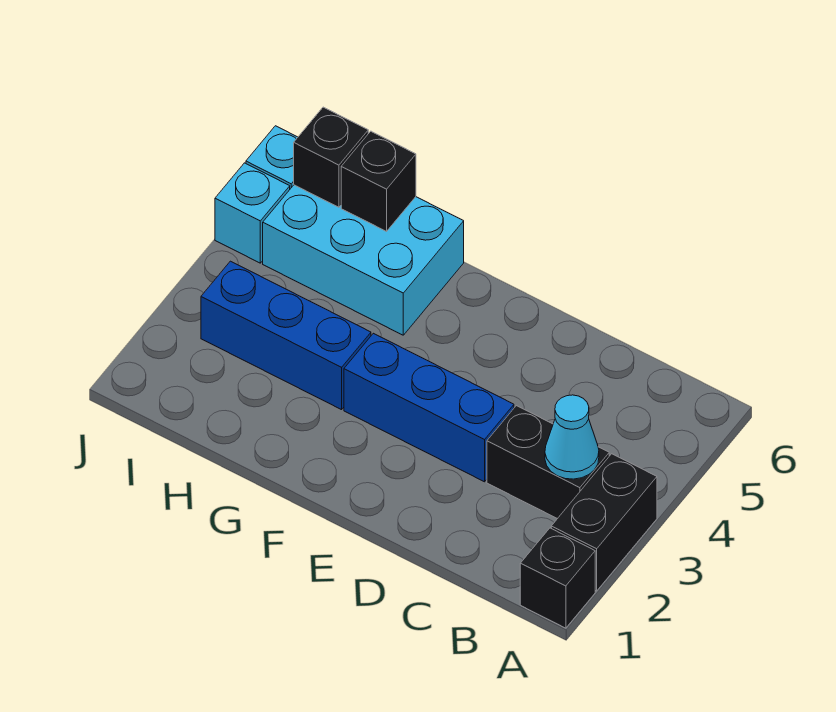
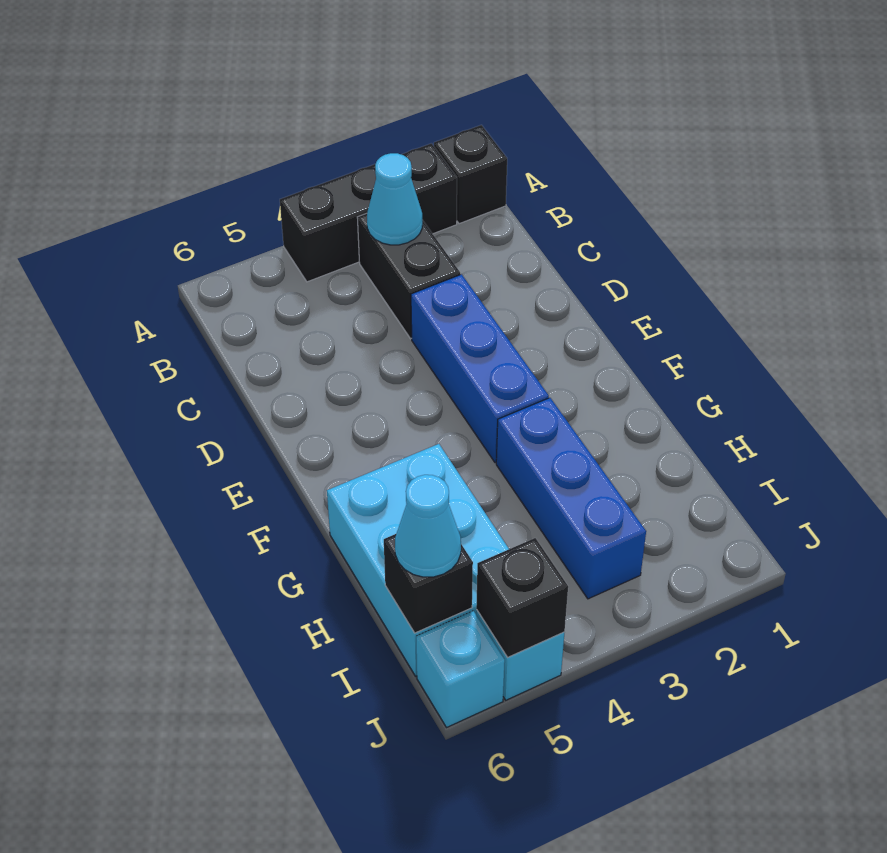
black brick A2:A3 level 1 -> black brick A2:A4 level 1
black brick H6 level 2 -> black brick J5 level 2
none -> cyan cone I6 level 3

